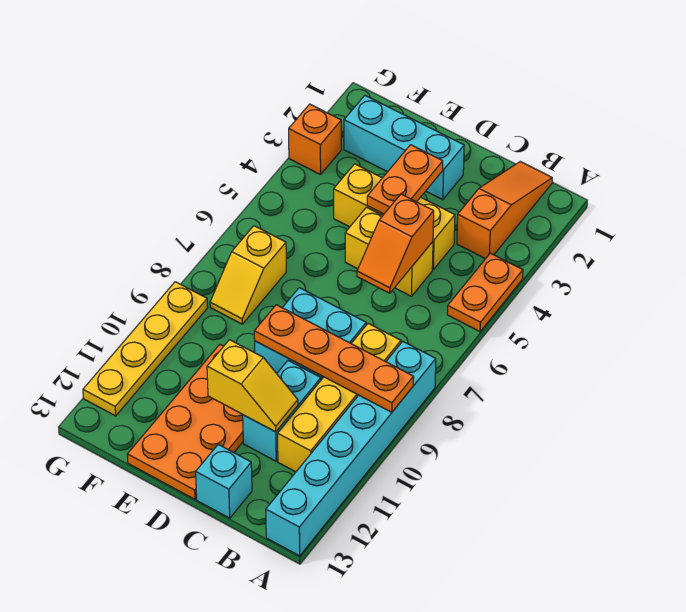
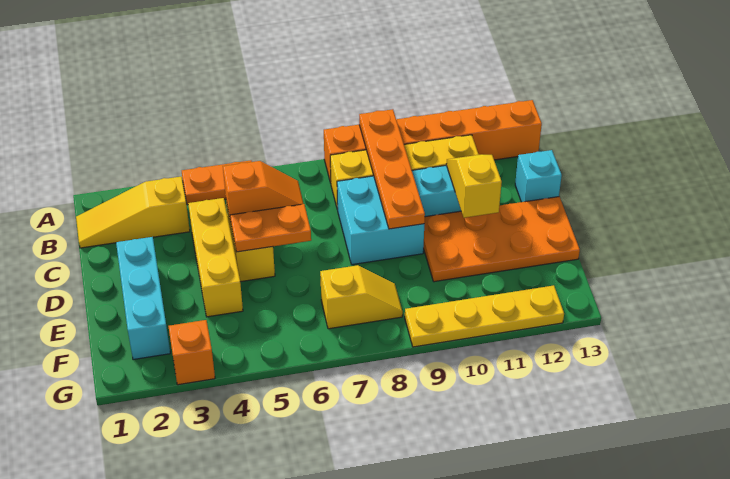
cyan brick A8:A13 level 1 -> orange brick A8:A13 level 1
orange slope B1:B3 level 1 top 3 -> yellow slope B1:B3 level 1 top 3
orange plate D3:D4 level 2 -> orange plate D5:D6 level 2

